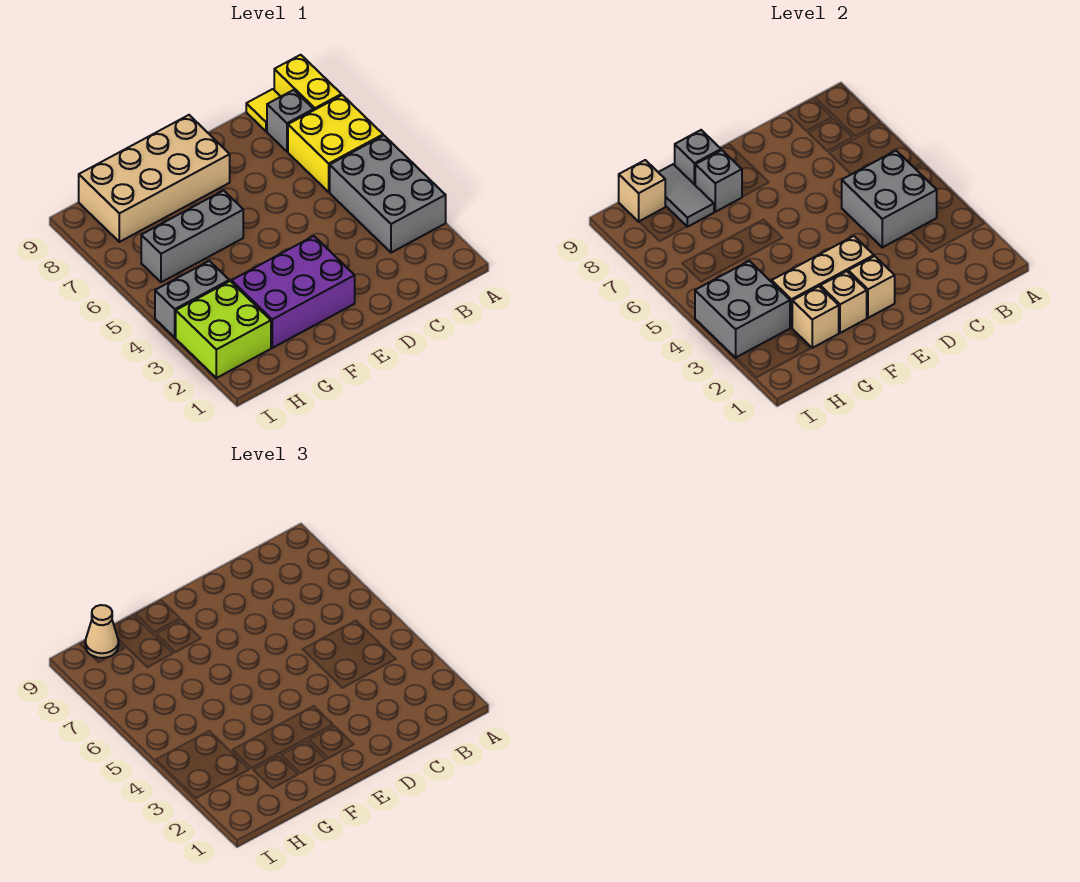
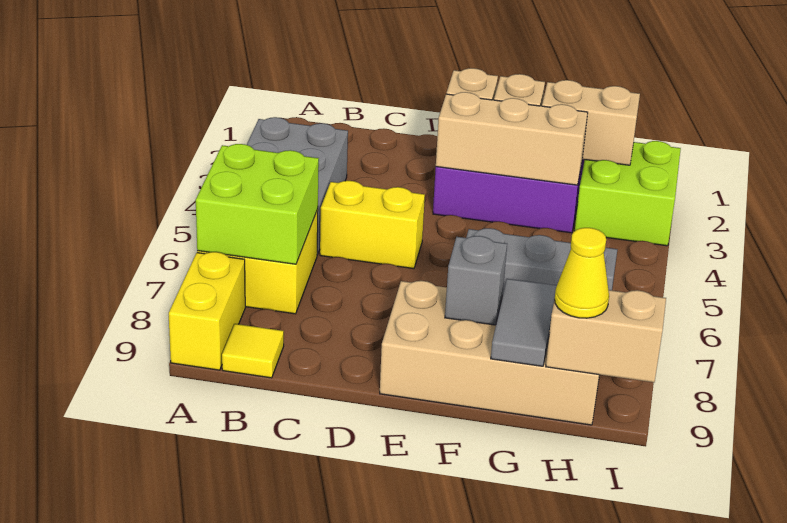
none -> lime brick A6:B7 level 2
grey brick B4:C5 level 2 -> none
grey brick B8 level 1 -> none
none -> yellow brick C5:D5 level 1
grey brick F9 level 2 -> none
tan brick G2 level 2 -> tan brick G2:H2 level 2
grey brick H3:I4 level 2 -> none
grey brick H4:I4 level 1 -> none
tan brick H9 level 2 -> tan brick H9:I9 level 2
tan cone H9 level 3 -> yellow cone H9 level 3

